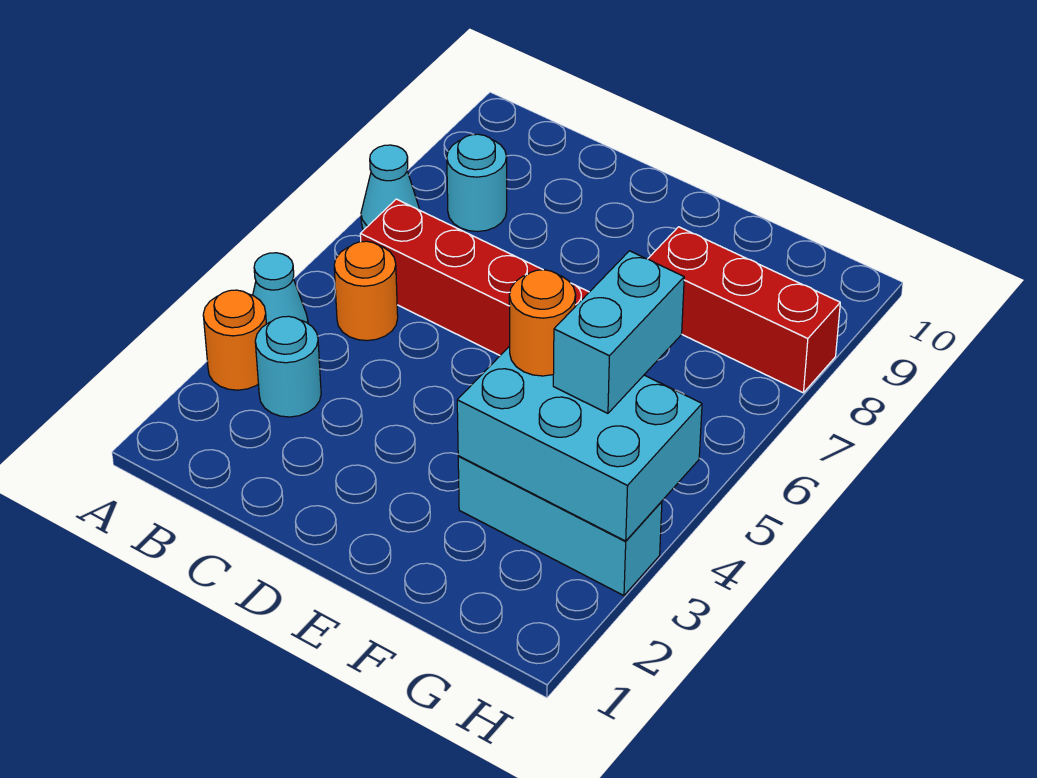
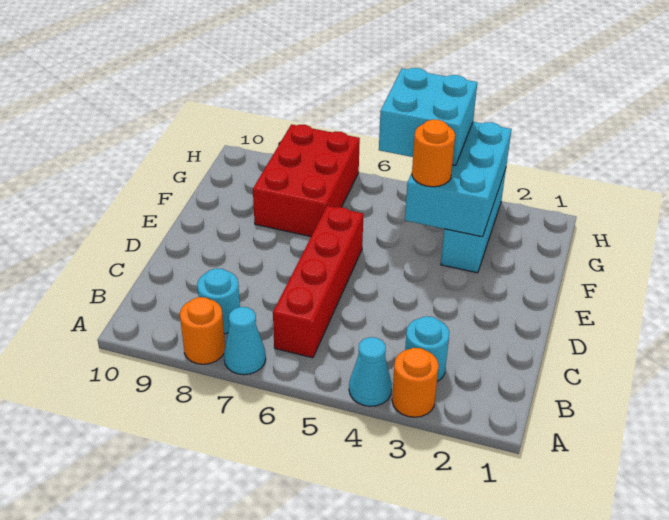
orange round brick B5 level 1 -> orange round brick A8 level 1
red brick F8:H8 level 1 -> red brick F7:H8 level 1
cyan brick G4:G5 level 3 -> cyan brick G4:H5 level 3

